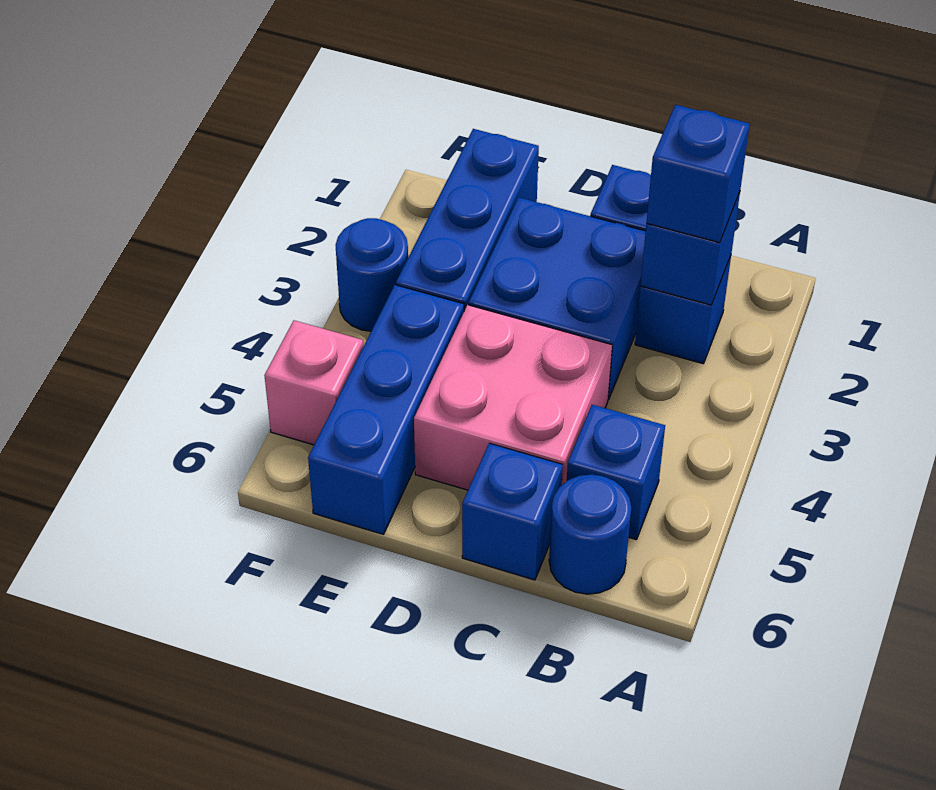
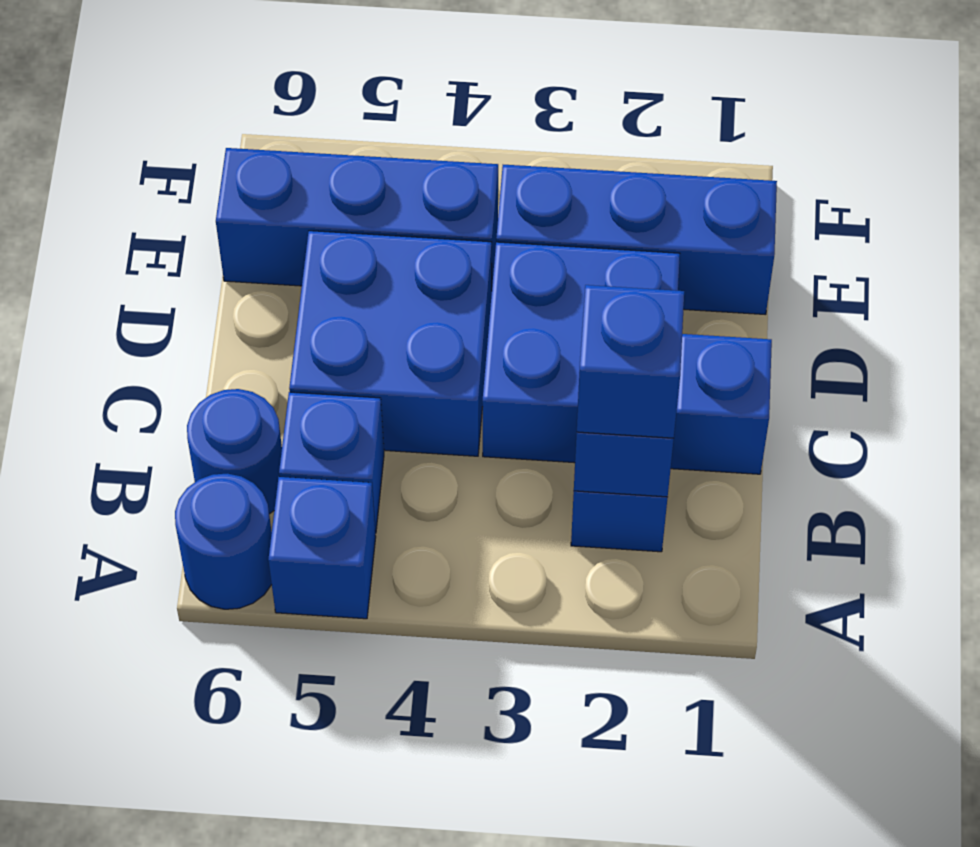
pink brick C4:D5 level 1 -> blue brick C4:D5 level 1
blue brick C6 level 1 -> blue brick A5 level 1
blue round brick F3 level 1 -> blue round brick A6 level 1
pink brick F5 level 1 -> none

